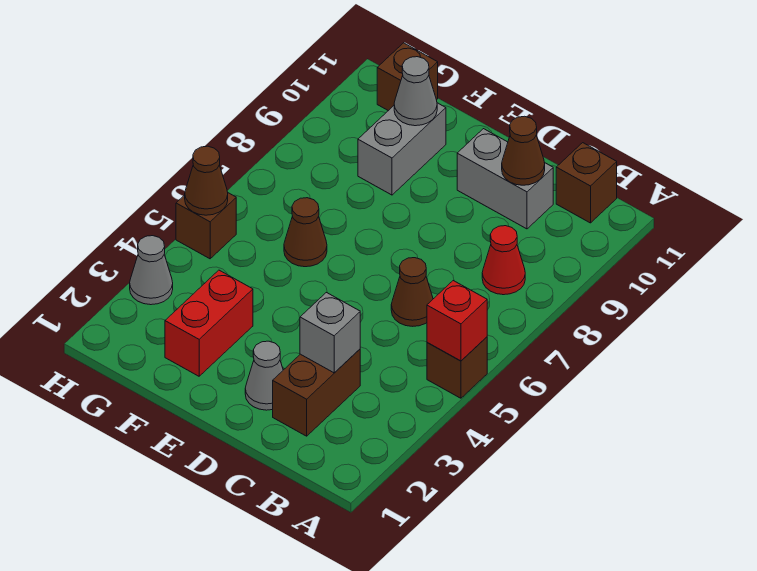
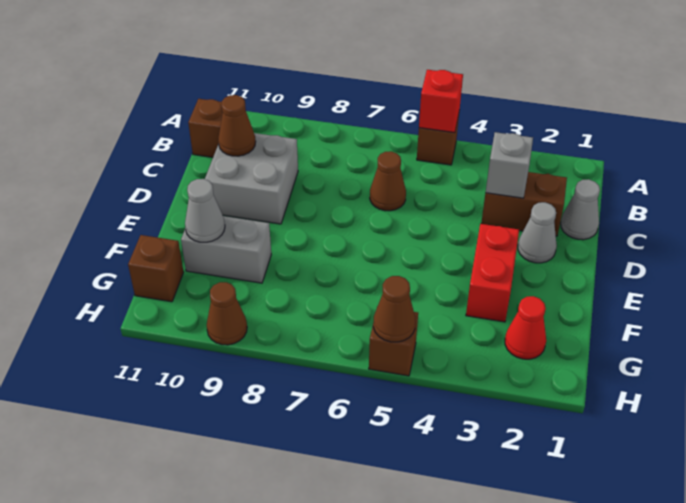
red cone B8 level 1 -> red cone G2 level 1
grey brick C10:D10 level 1 -> grey brick C9:D10 level 1
red brick F2:F3 level 1 -> red brick E3:F3 level 1
brown cone F6 level 1 -> brown cone H9 level 1
grey cone H3 level 1 -> grey cone C1 level 1

